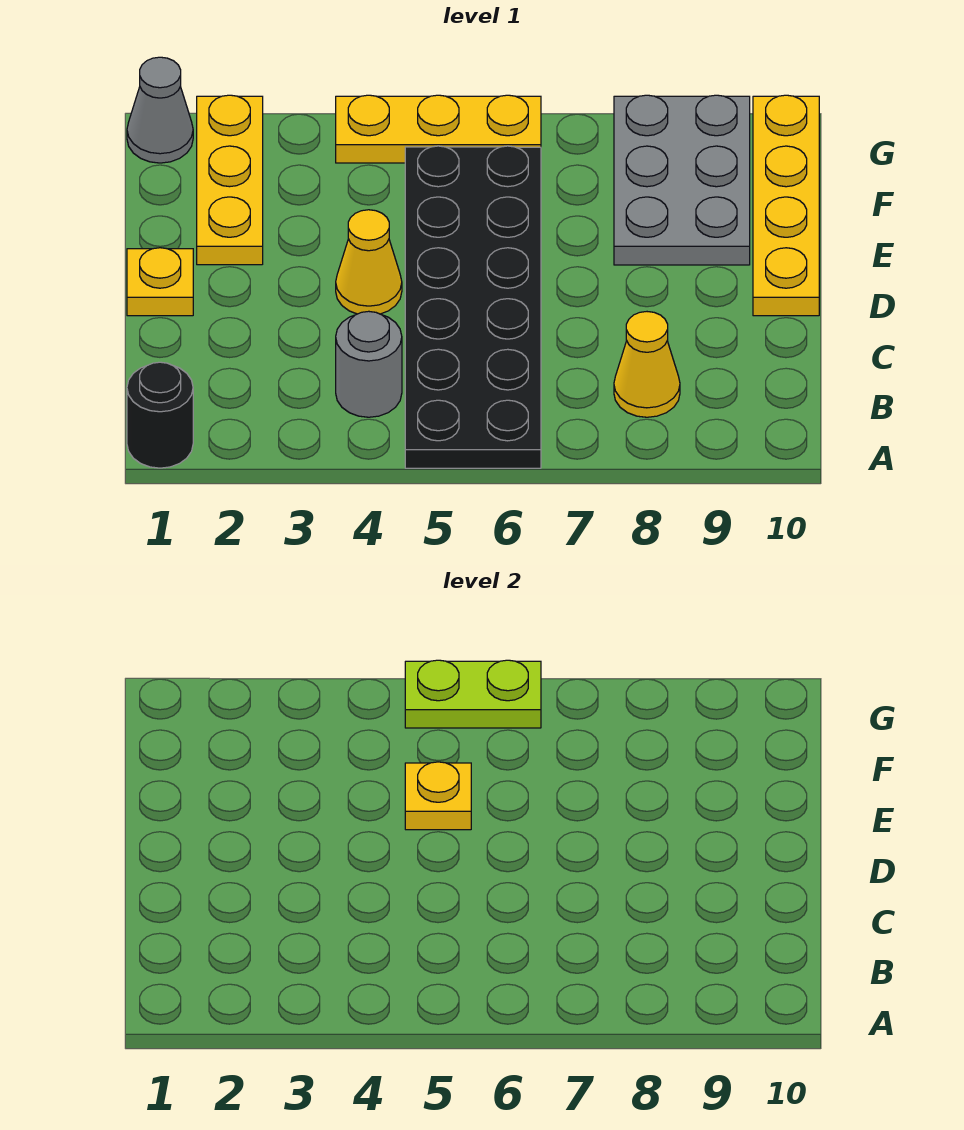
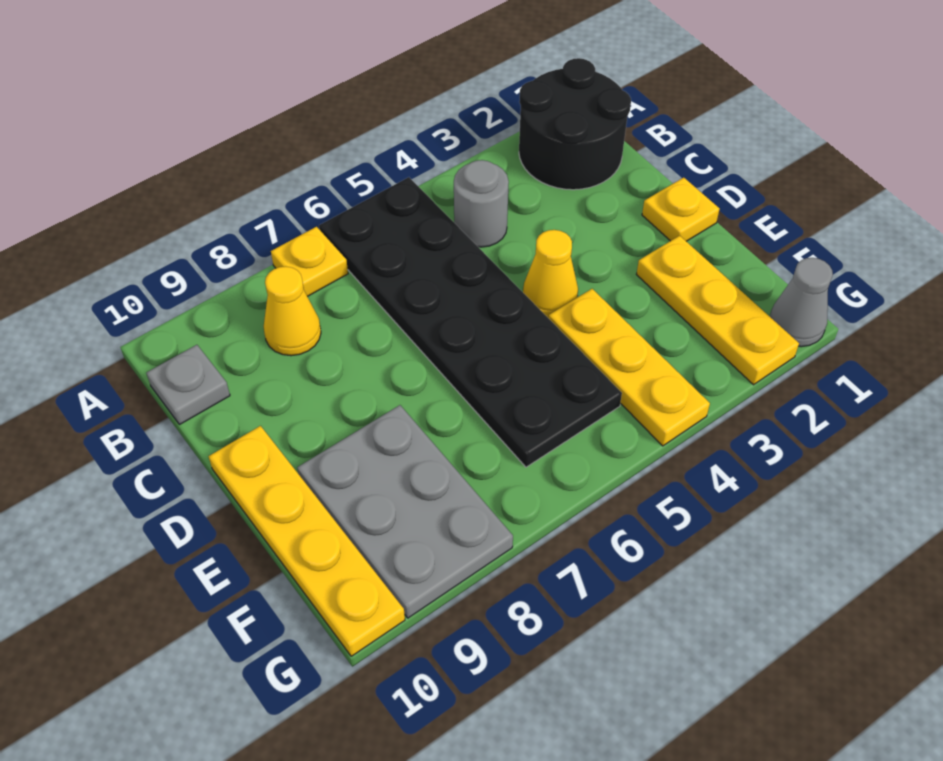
black round brick A1 level 1 -> black round brick A1:B2 level 1
none -> grey plate B10 level 1
yellow plate E5 level 2 -> yellow plate A7 level 1
yellow plate G4:G6 level 1 -> yellow plate E4:G4 level 1
lime plate G5:G6 level 2 -> none

